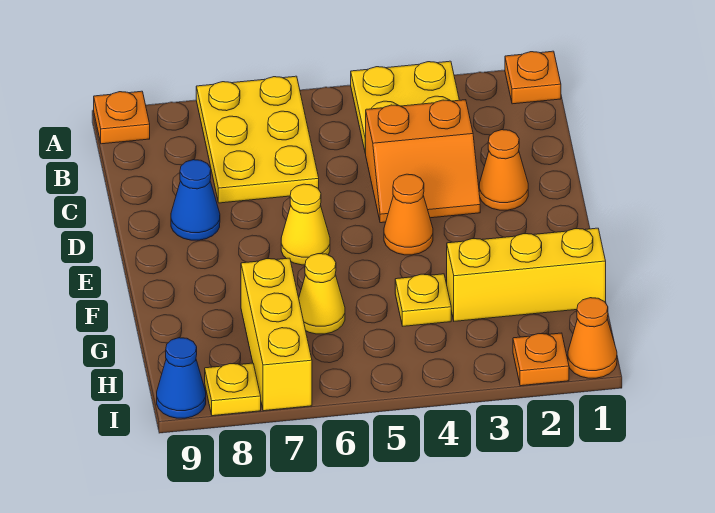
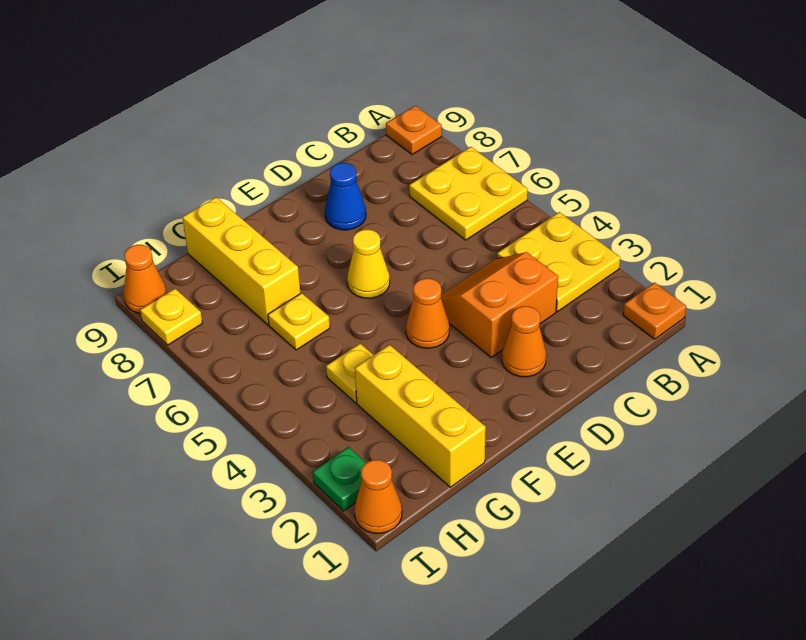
yellow plate A6:C7 level 1 -> yellow plate A6:B7 level 1
orange slope C3:D4 level 1 top C -> orange slope C3:D4 level 1 top 3
yellow cone G6 level 1 -> yellow plate G6 level 1
yellow brick G7:I7 level 1 -> yellow brick G7:G9 level 1
orange plate I2 level 1 -> green plate I2 level 1
blue cone I9 level 1 -> orange cone I9 level 1

